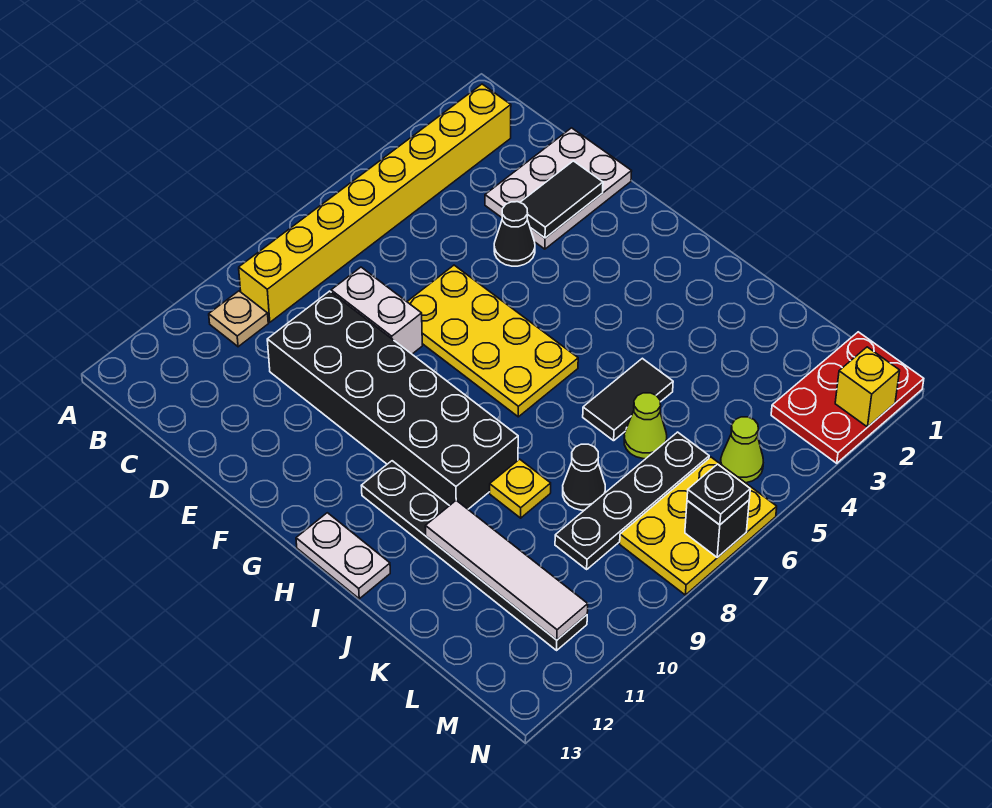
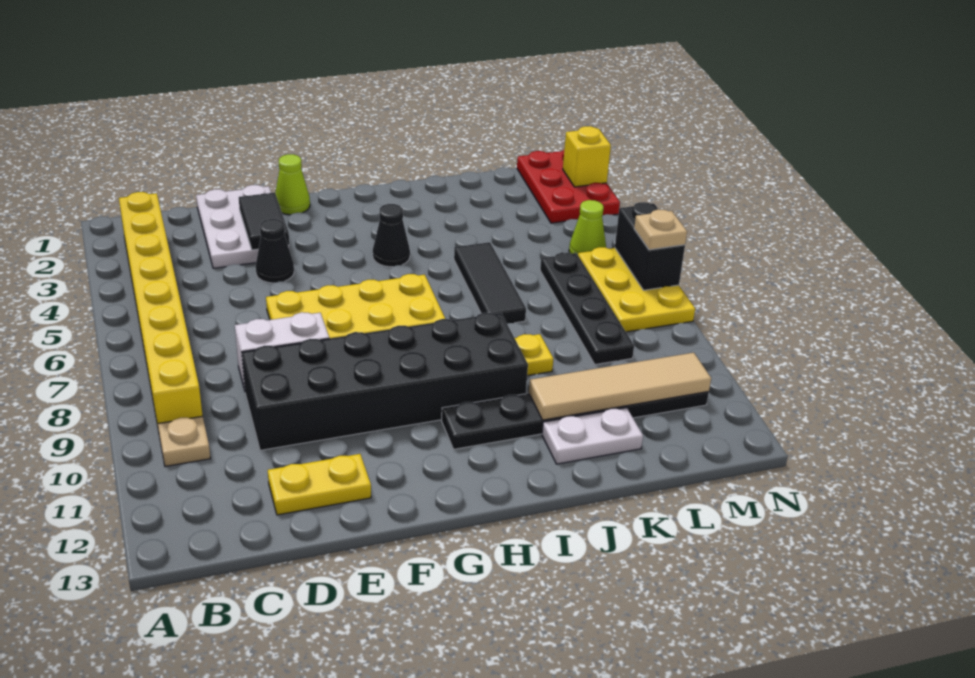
none -> yellow plate D12:E12 level 1
white plate H13:I13 level 1 -> white plate J12:K12 level 1
black tile J5:J6 level 1 -> black tile J5:J7 level 1
white tile J11:M11 level 2 -> tan tile J11:M11 level 2
lime cone K6 level 1 -> lime cone F1 level 1
black cone K8 level 1 -> black cone H4 level 1
black brick N7 level 2 -> black brick N6:N7 level 2
black plate N7 level 3 -> tan plate N7 level 3

